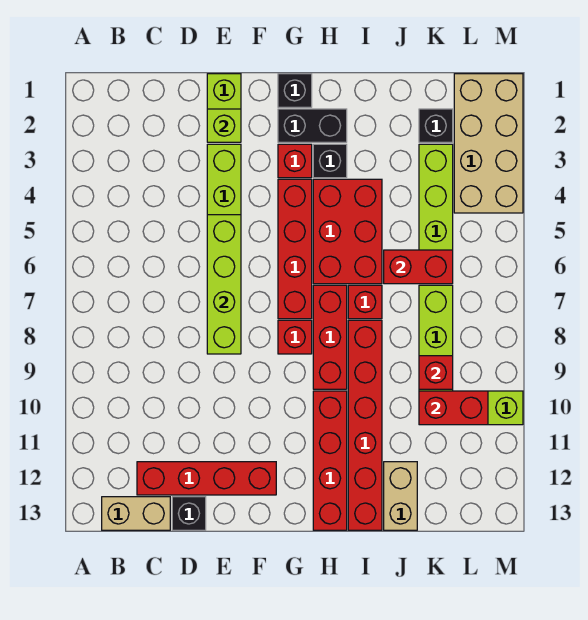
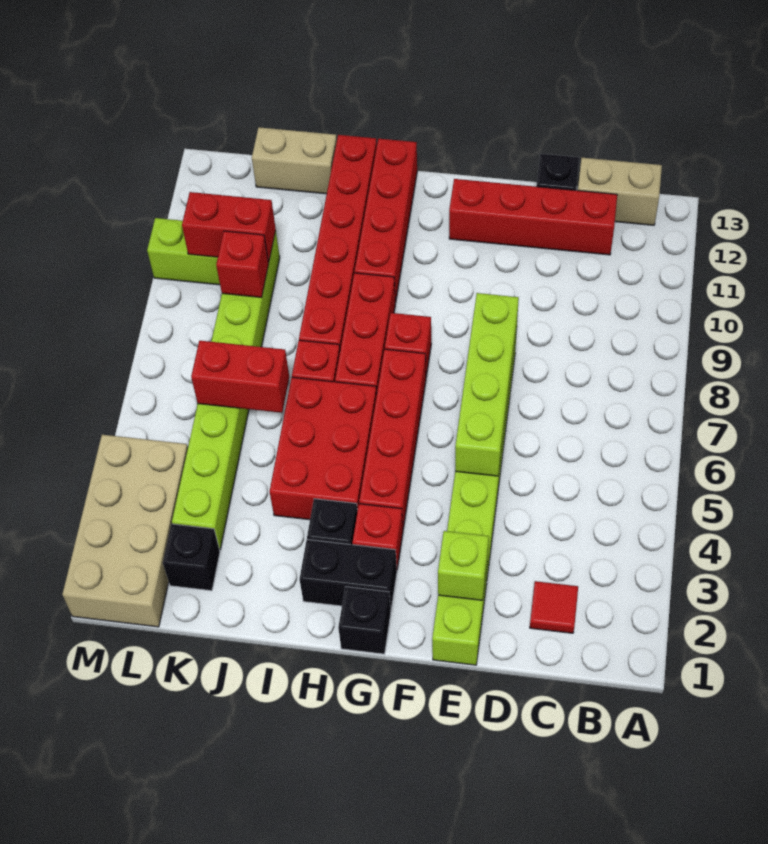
none -> red tile C2 level 1
tan brick J12:J13 level 1 -> tan brick J13:K13 level 1

